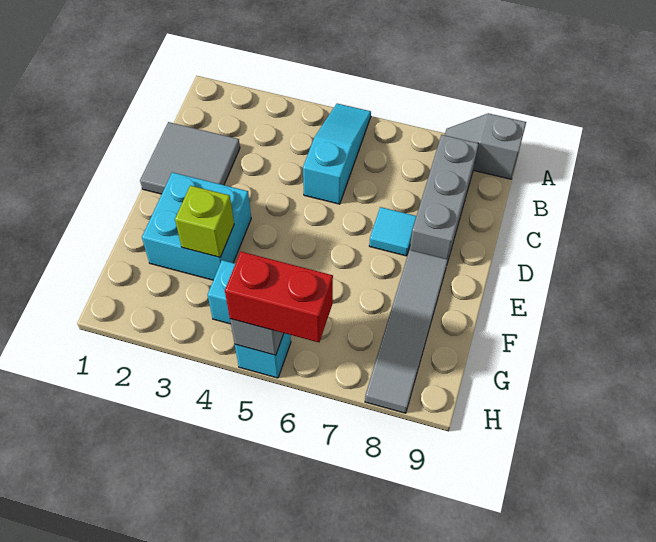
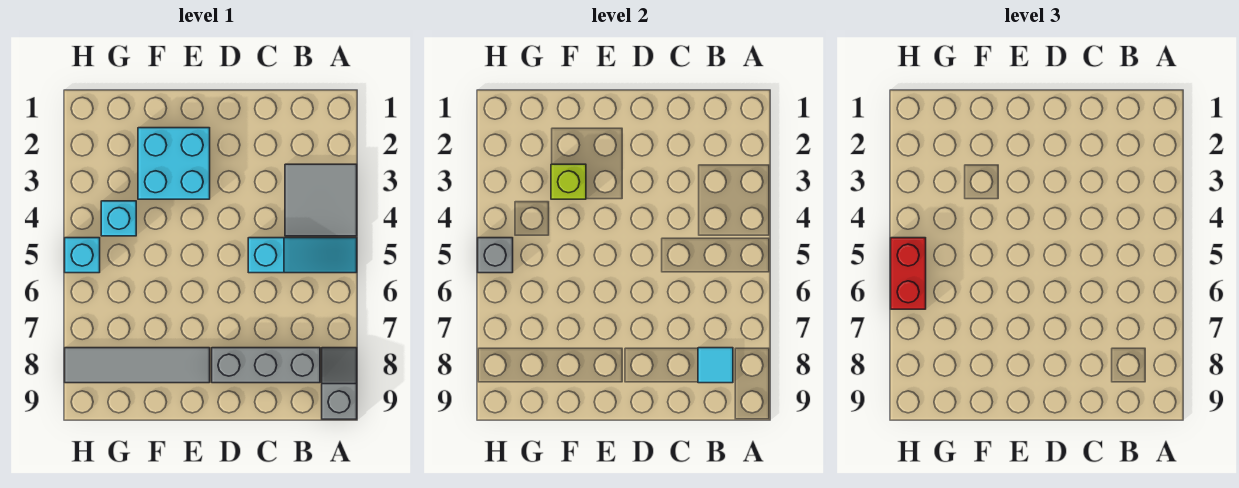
grey tile C1:D2 level 1 -> grey tile A3:B4 level 1
cyan tile D7 level 1 -> cyan tile B8 level 2

